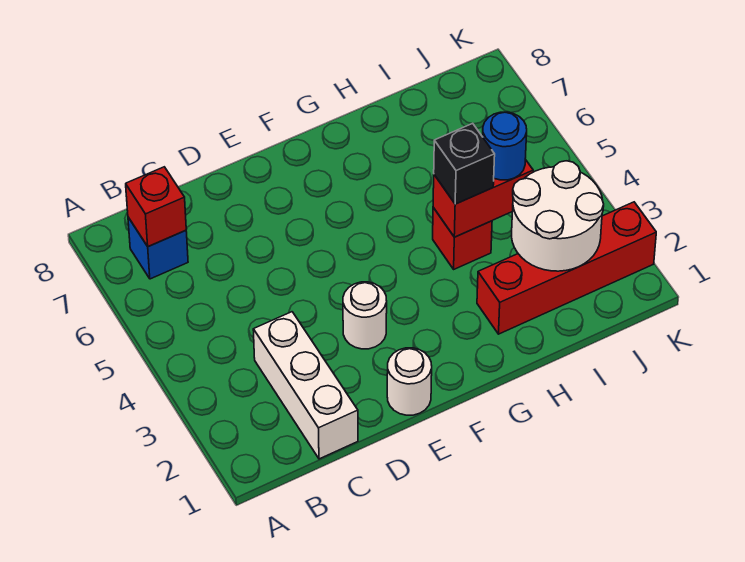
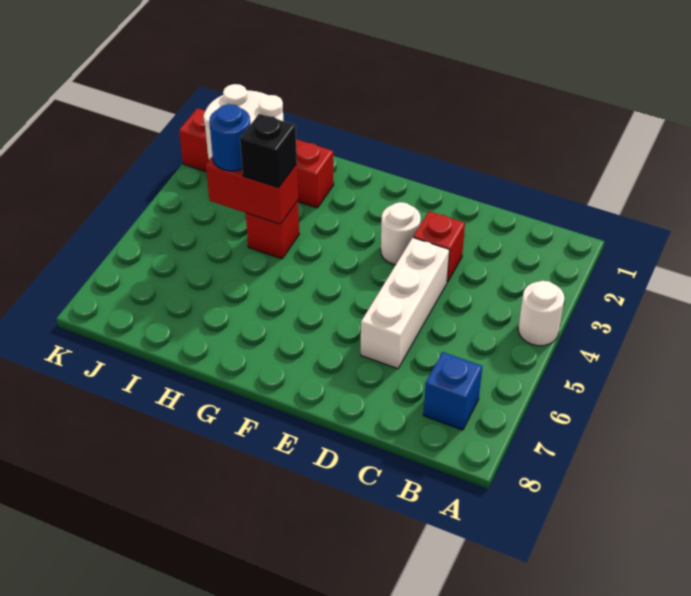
red brick B7 level 2 -> red brick D3 level 1
white brick C1:C3 level 1 -> white brick D4:D6 level 1
white round brick E1 level 1 -> white round brick A4 level 1

